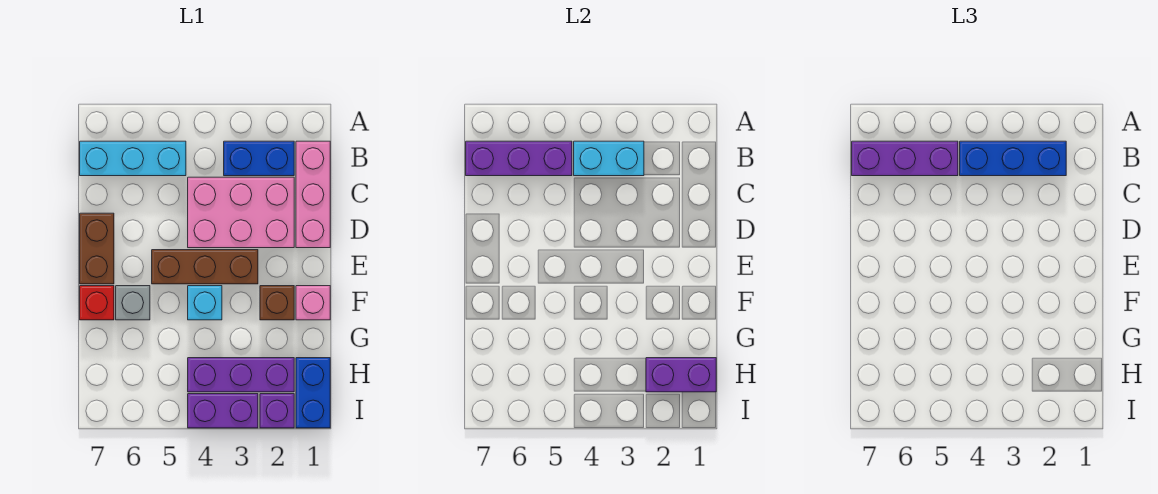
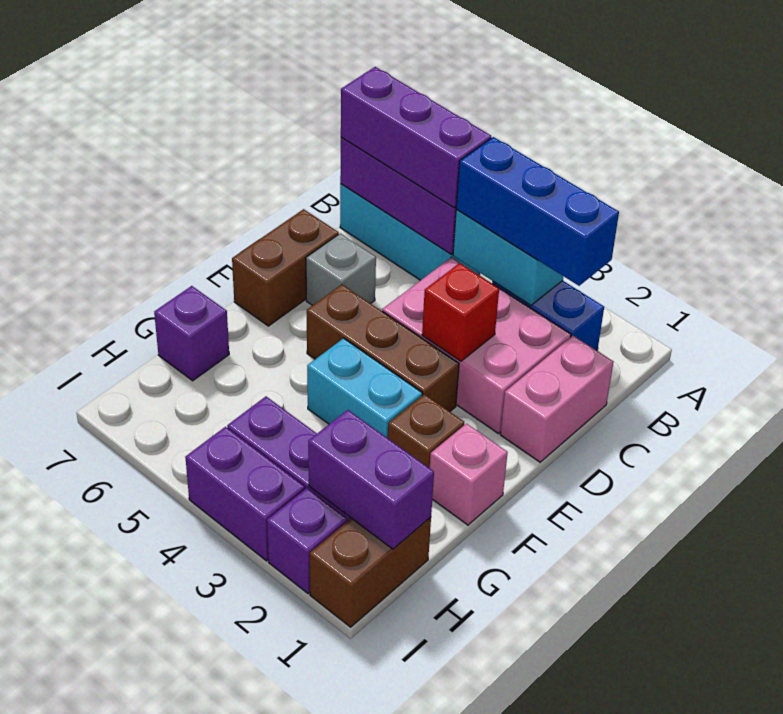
pink brick B1:D1 level 1 -> pink brick C1:D1 level 1
cyan brick F4 level 1 -> cyan brick F3:F4 level 1
grey brick F6 level 1 -> grey brick D6 level 1
red brick F7 level 1 -> red brick D3 level 2
none -> purple brick G7 level 1
blue brick H1:I1 level 1 -> brown brick H1:I1 level 1

